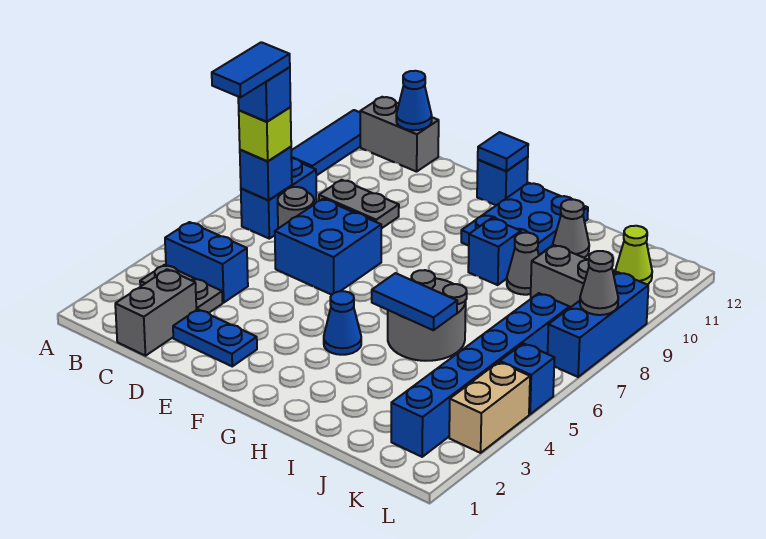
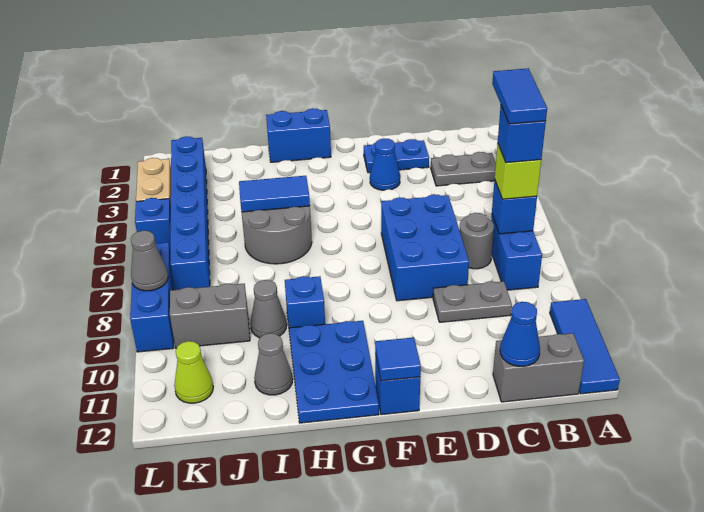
blue brick B4:C4 level 1 -> blue brick G1:H1 level 1
grey brick C1:C2 level 1 -> none
blue brick D6:E7 level 1 -> blue brick D6:E8 level 1
blue cone G4 level 1 -> blue cone E3 level 1

